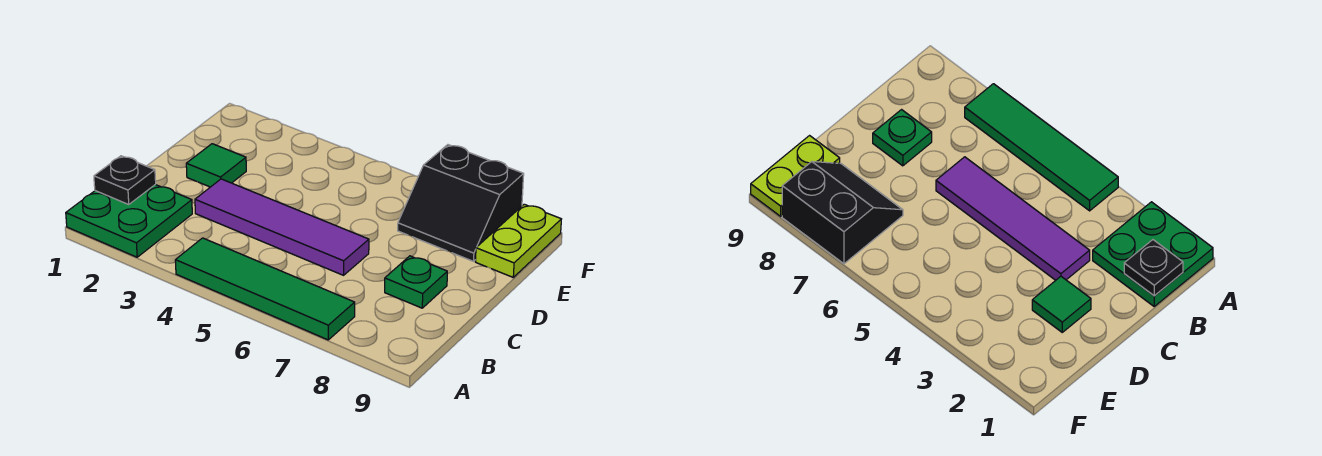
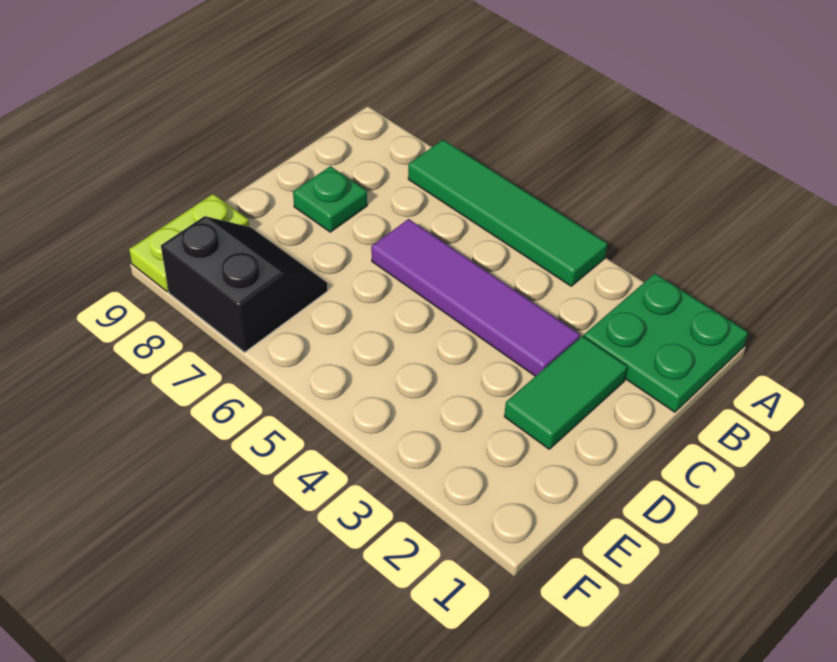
black plate B1 level 2 -> none
green tile D2 level 1 -> green tile C2:D2 level 1

